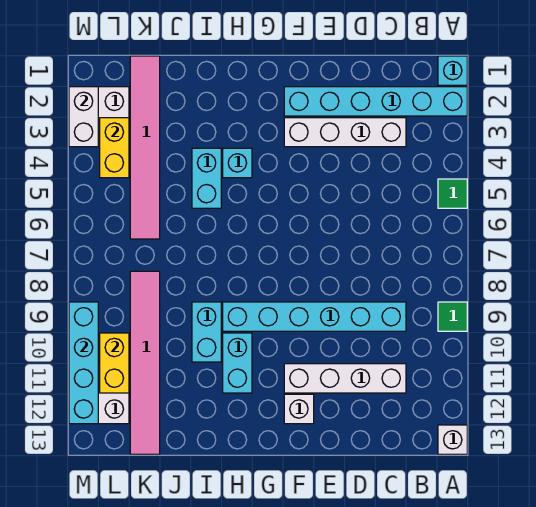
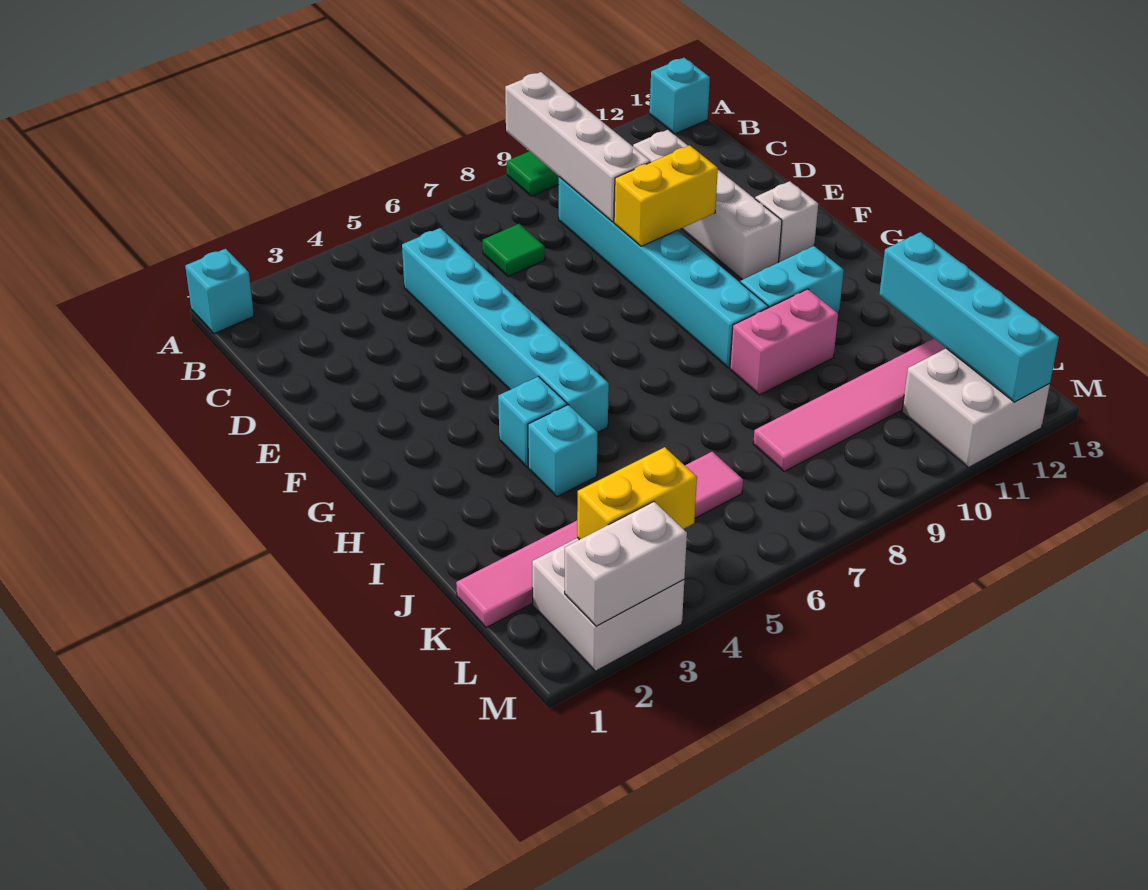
cyan brick A2:F2 level 1 -> cyan brick C5:H5 level 1
green tile A5 level 1 -> green tile C7 level 1
white brick A13 level 1 -> cyan brick A13 level 1
white brick C3:F3 level 1 -> white brick A9:D9 level 2
cyan brick I4:I5 level 1 -> cyan brick I4 level 1
cyan brick I9:I10 level 1 -> pink brick I9:I10 level 1
yellow brick L10:L11 level 2 -> yellow brick E9:E10 level 2
cyan brick M9:M12 level 2 -> cyan brick J12:M12 level 2

